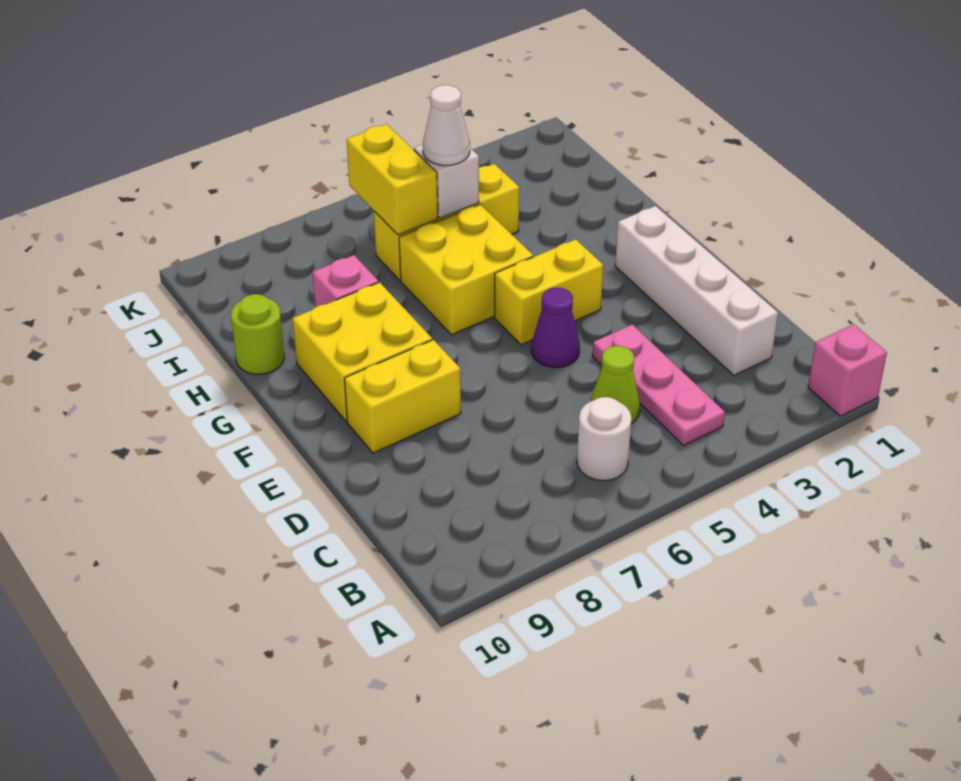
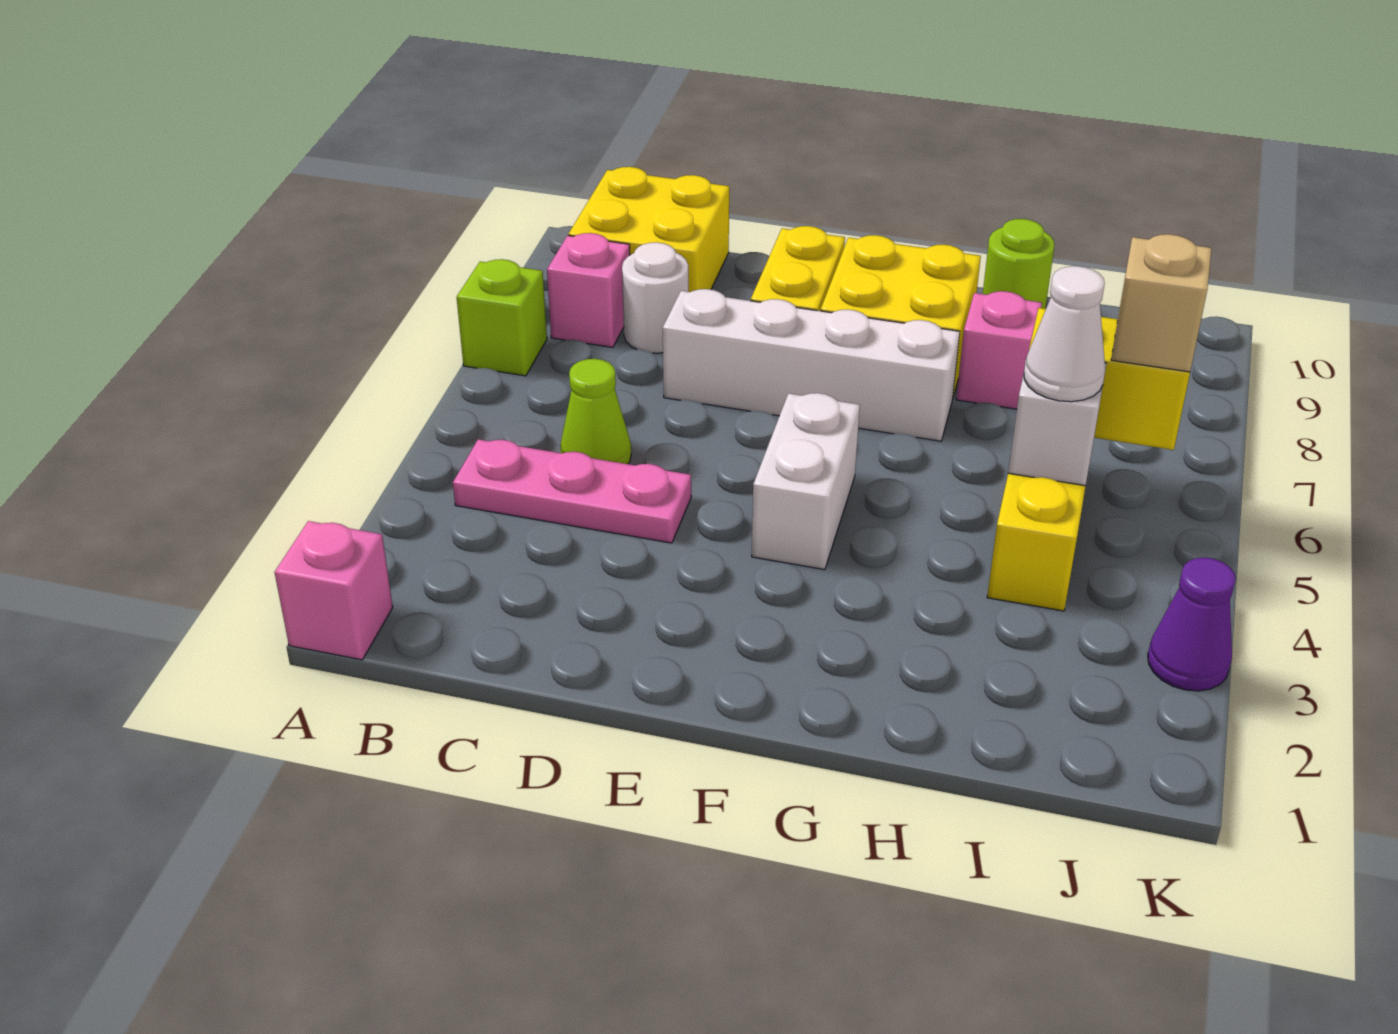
none -> lime brick A7 level 1
white round brick B6 level 1 -> white round brick C8 level 1
none -> pink brick B8 level 1
white brick C2:F2 level 1 -> white brick D7:G7 level 1
purple cone E5 level 1 -> purple cone K3 level 1
yellow brick F4:F5 level 1 -> white brick F4:F5 level 1
yellow brick G5:H6 level 1 -> yellow brick B9:C10 level 1
none -> tan brick J6 level 3

